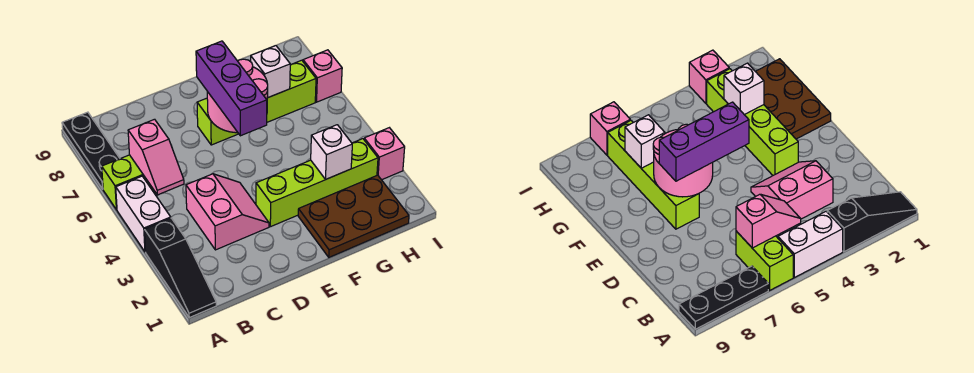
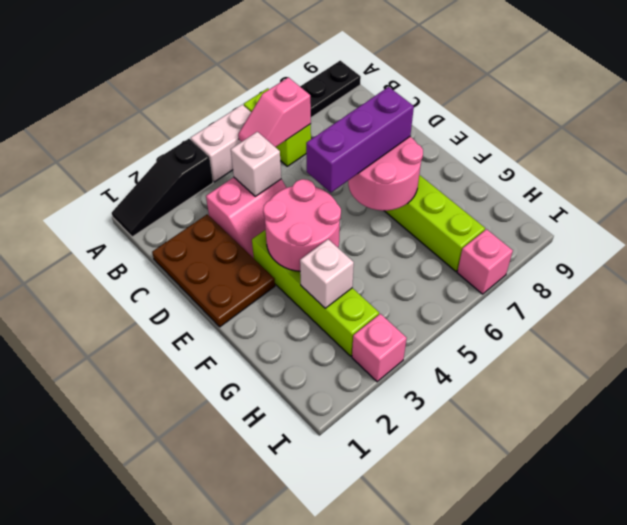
none -> pink round brick E3:F4 level 2
brown plate F1:H2 level 1 -> brown plate C1:E2 level 1
white brick G7 level 2 -> white brick C4 level 2

